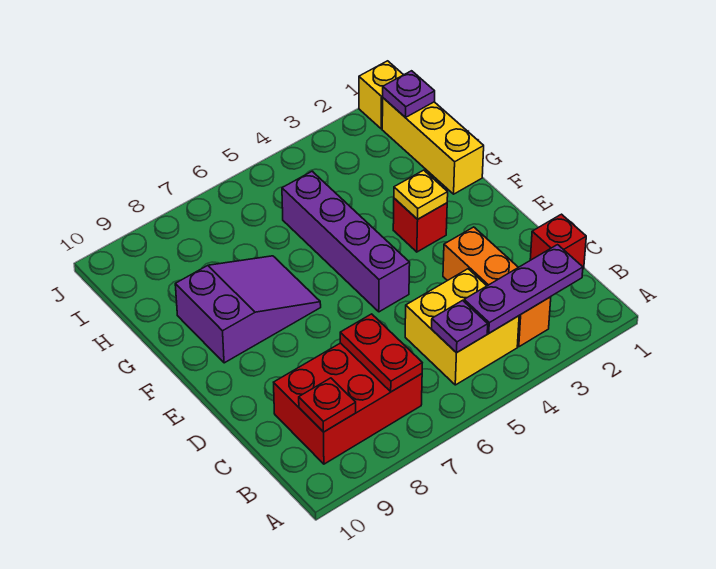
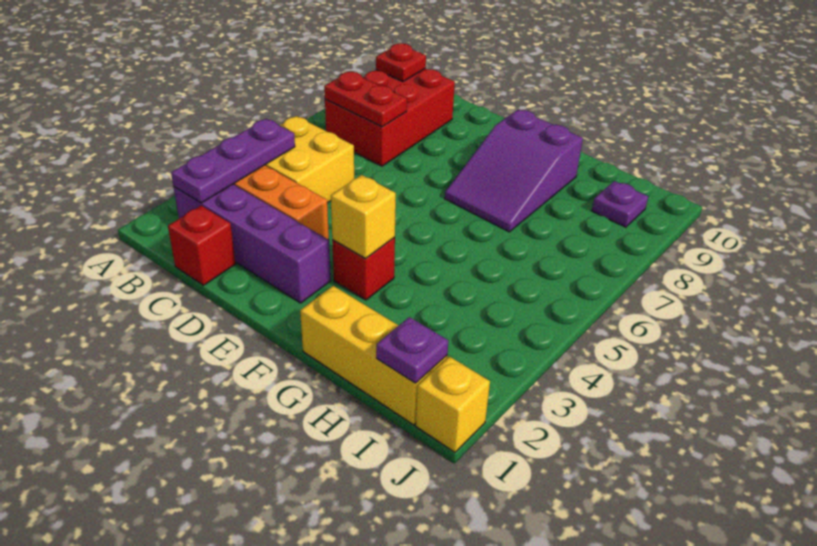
purple plate B5 level 2 -> purple plate I9 level 1
purple brick E5:H5 level 1 -> purple brick B2:E2 level 1
yellow plate F3 level 2 -> yellow brick F3 level 2

